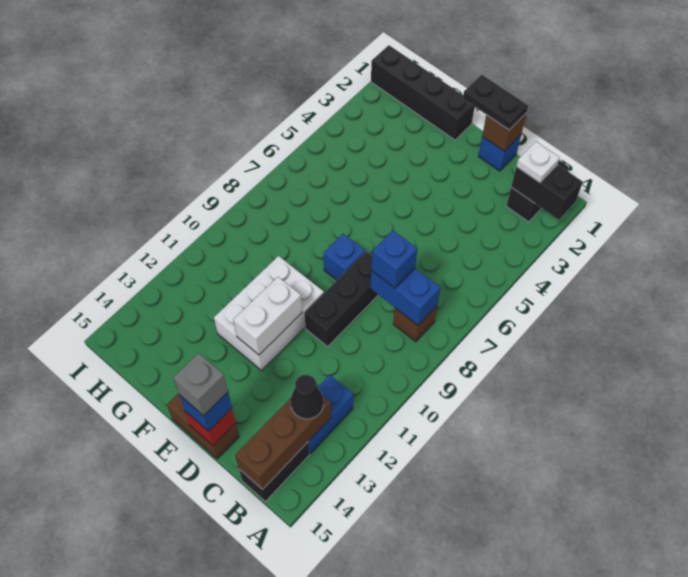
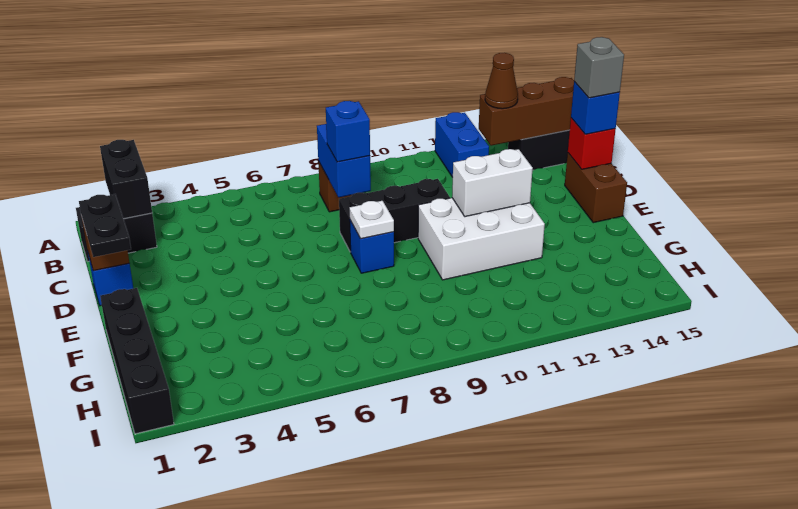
white plate B2 level 3 -> white plate E8 level 2
blue brick B12:B13 level 1 -> blue brick A12:B12 level 1
black cone B13 level 3 -> brown cone B13 level 3

